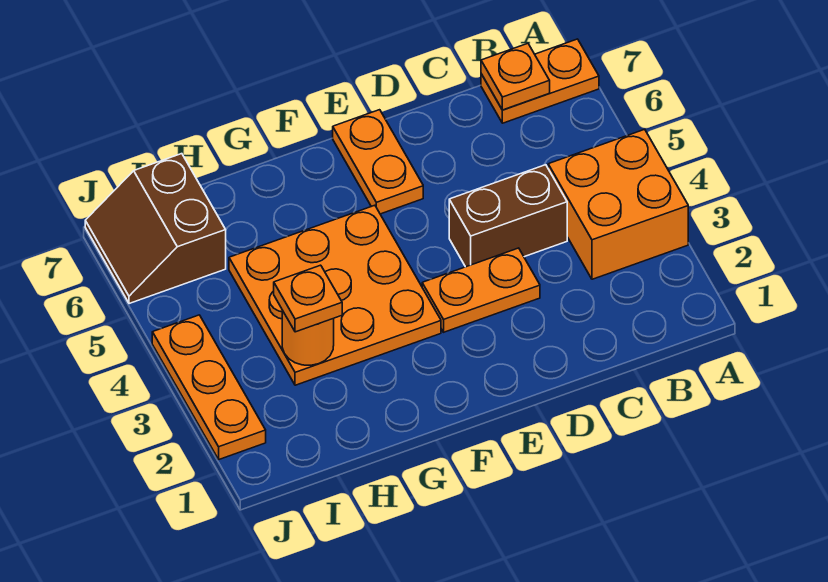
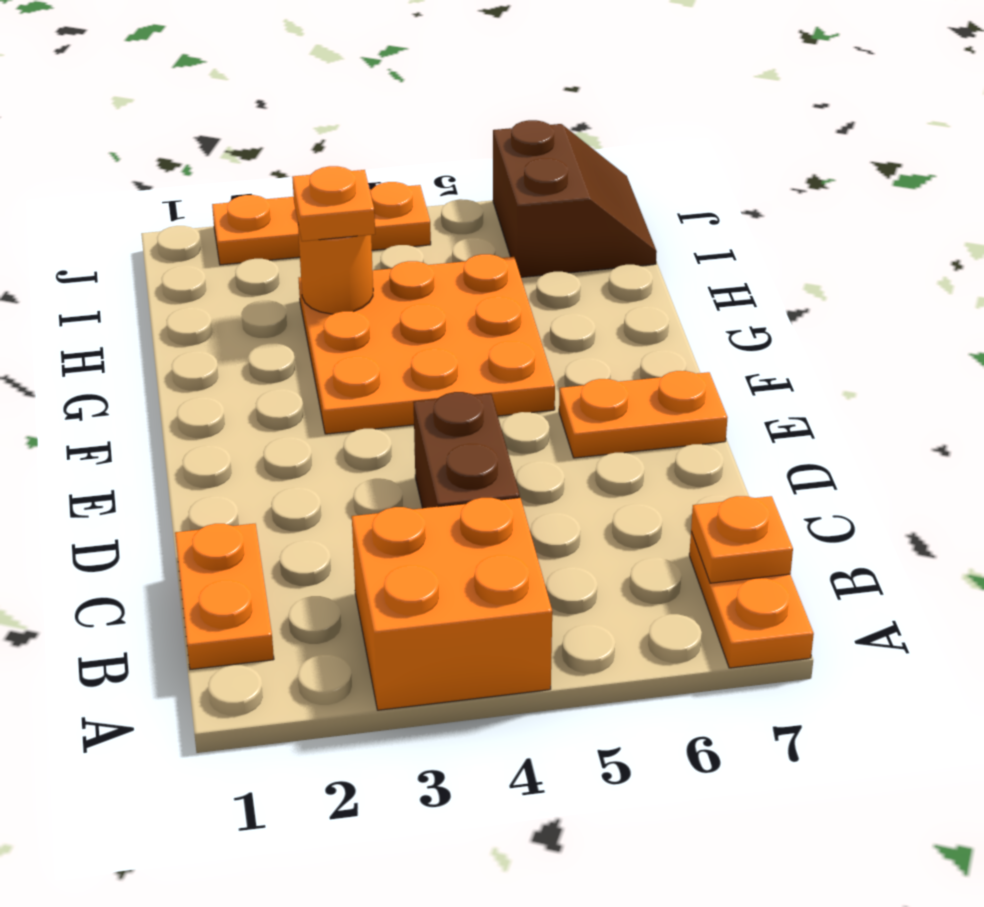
orange plate D3:E3 level 1 -> orange plate B1:C1 level 1
brown slope I6:J7 level 1 top I -> brown slope I6:J7 level 1 top 6

